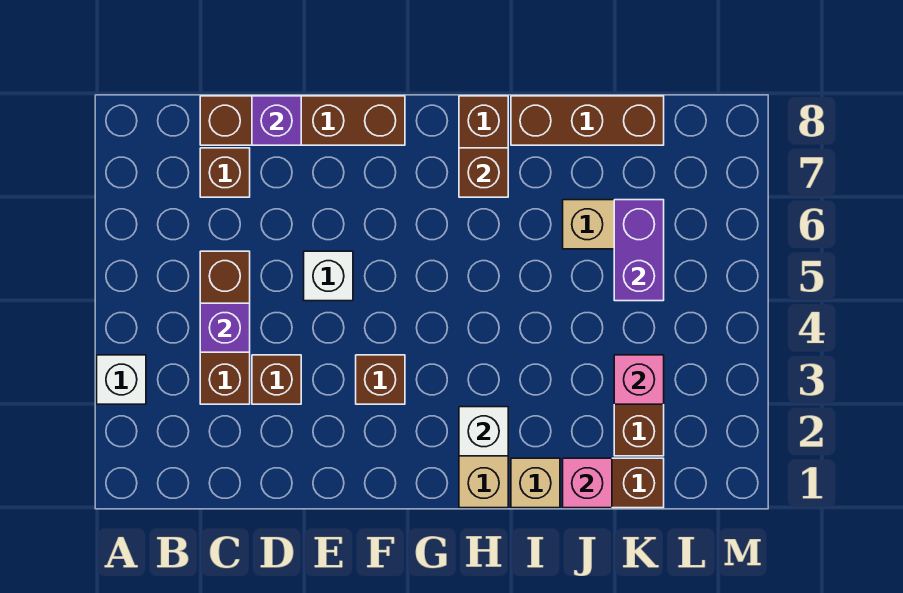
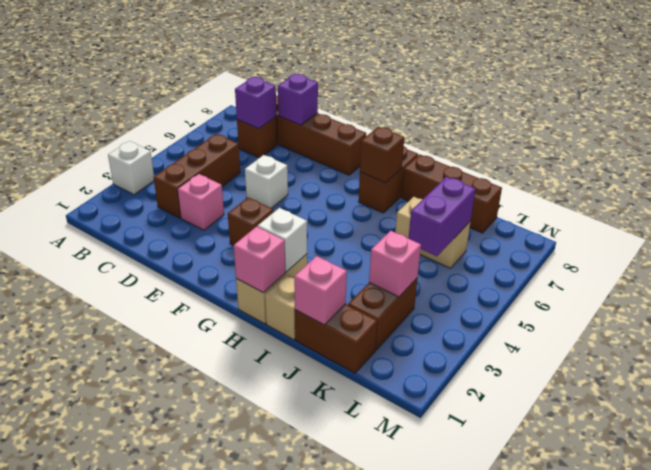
purple brick C4 level 2 -> purple brick C7 level 2
brown brick D3 level 1 -> pink brick D3 level 1
none -> pink brick H1 level 2

